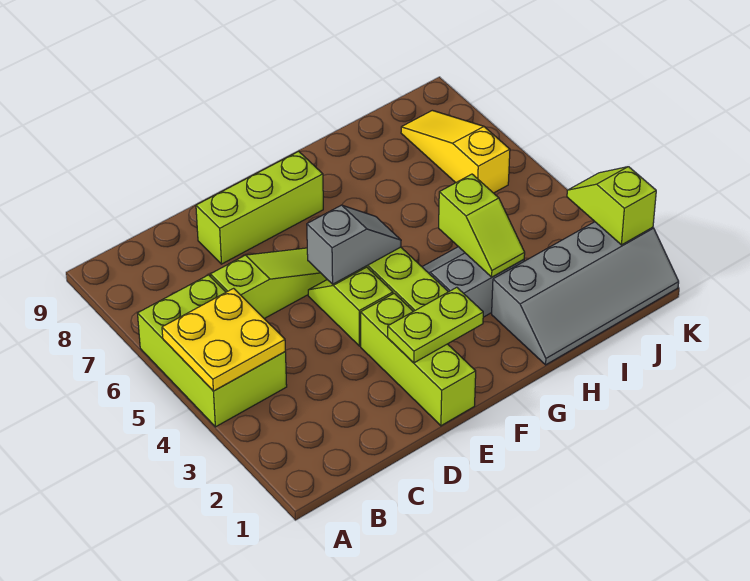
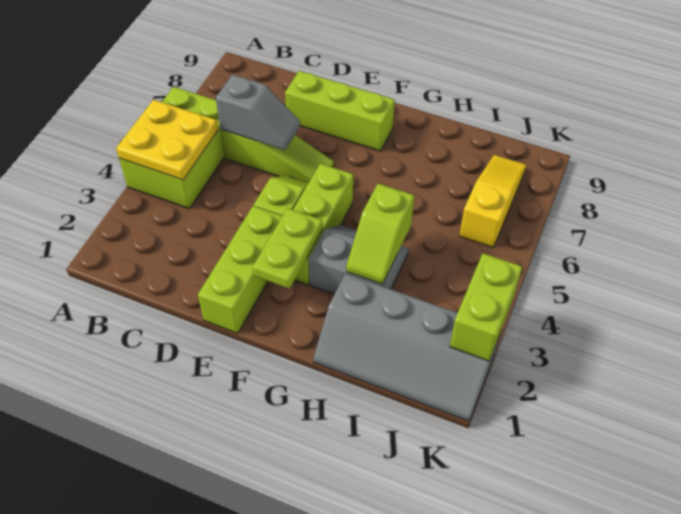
lime plate E2:F2 level 2 -> lime plate F2:F3 level 2
grey slope E5:F5 level 2 top E -> grey slope C6:D6 level 2 top C
lime slope K2:K3 level 2 top 2 -> lime brick K2:K3 level 2

